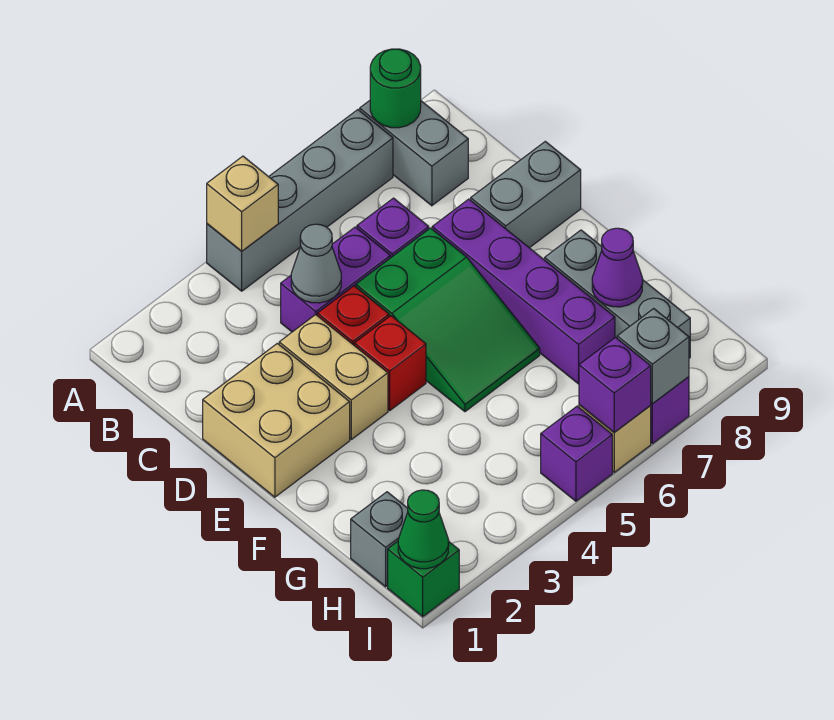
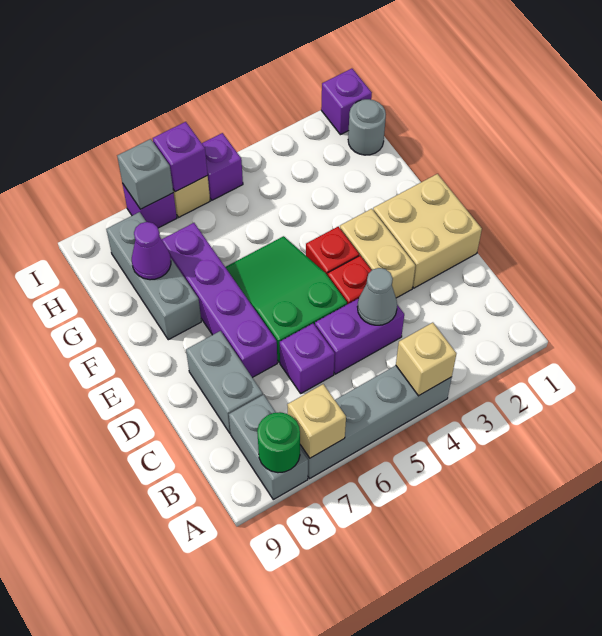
none -> tan brick A7 level 2
grey brick D8:D9 level 1 -> grey brick C8:D8 level 1
grey brick H1 level 1 -> grey round brick H1 level 1
green brick I1 level 1 -> purple brick I1 level 1
green cone I1 level 2 -> none

